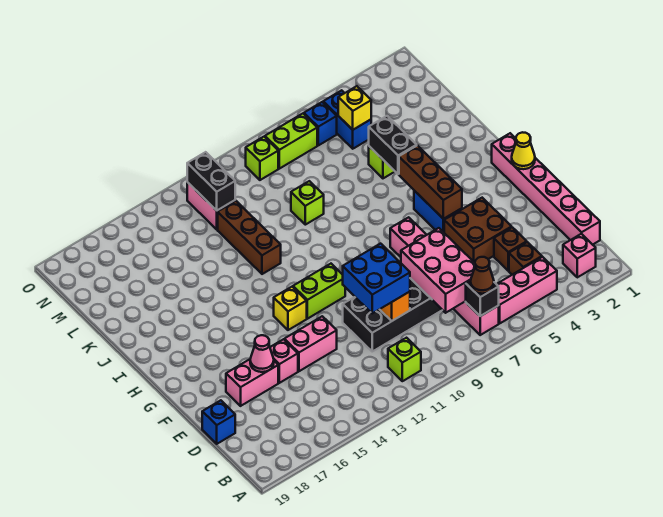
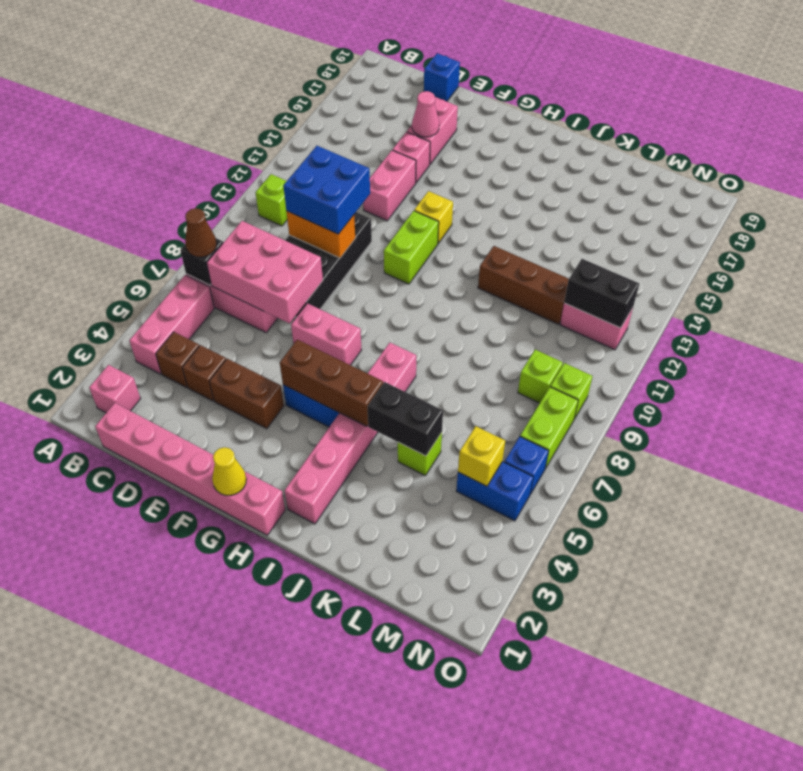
brown brick E4:F5 level 1 -> brown brick E4:F4 level 1
none -> pink brick I2:I7 level 1
lime brick K9 level 1 -> lime brick M9 level 1

